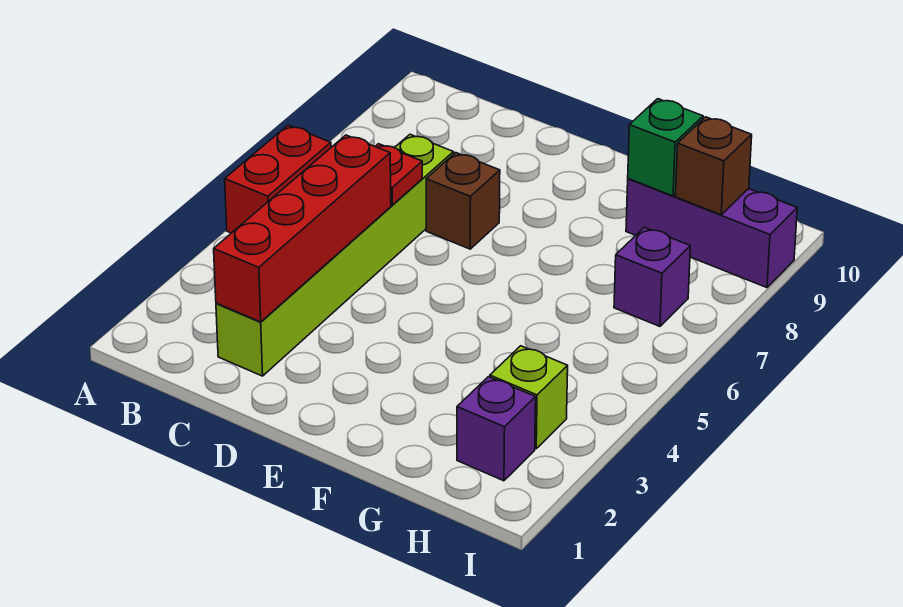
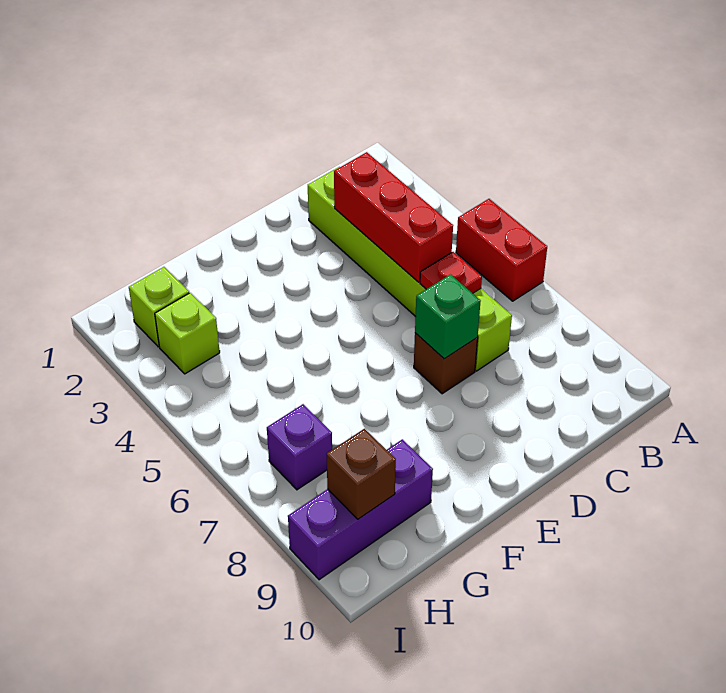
red brick C2:C5 level 2 -> red brick C3:C5 level 2
green brick G9 level 2 -> green brick D7 level 2
purple brick H2 level 1 -> lime brick H2 level 1

